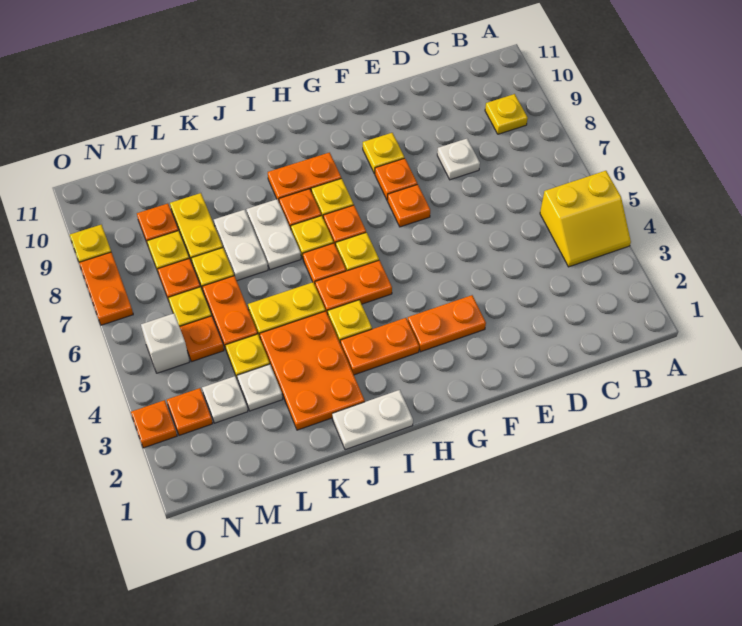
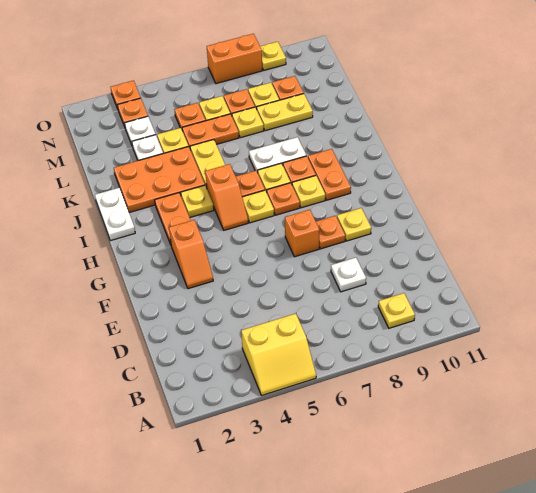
yellow slope A4:B5 level 1 top 5 -> yellow slope A4:B5 level 1 top B
orange plate F3:G3 level 1 -> orange slope F3:G3 level 1 top G
orange plate F7 level 1 -> orange brick F7 level 1
orange plate H5:I5 level 1 -> orange slope H5:I5 level 1 top I
white plate K7:K8 level 1 -> none
white brick N5 level 1 -> none
orange plate O7:O8 level 1 -> orange brick O7:O8 level 1

